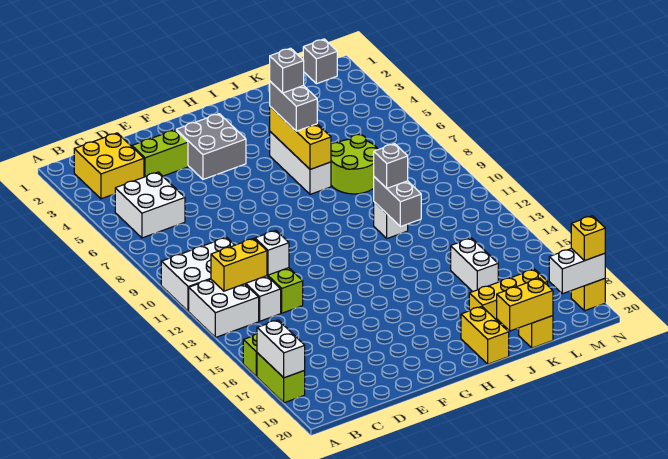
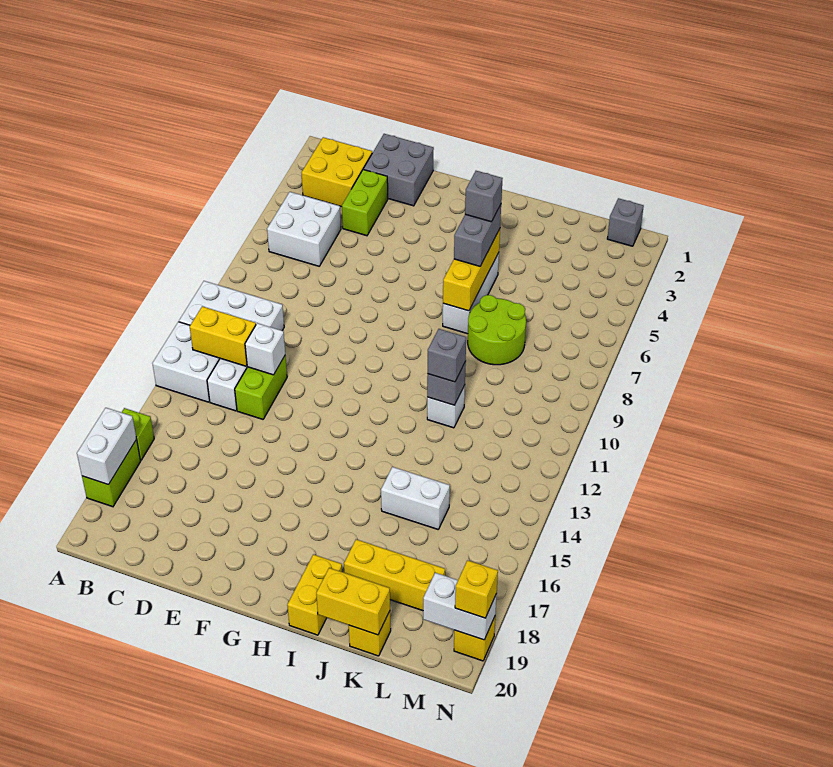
lime brick D3:E3 level 1 -> lime brick D3:D4 level 1
grey brick F3:G4 level 1 -> grey brick D1:E2 level 1
grey brick J11:J12 level 2 -> grey brick J11 level 2
white brick K15:K16 level 1 -> white brick J15:K15 level 1

